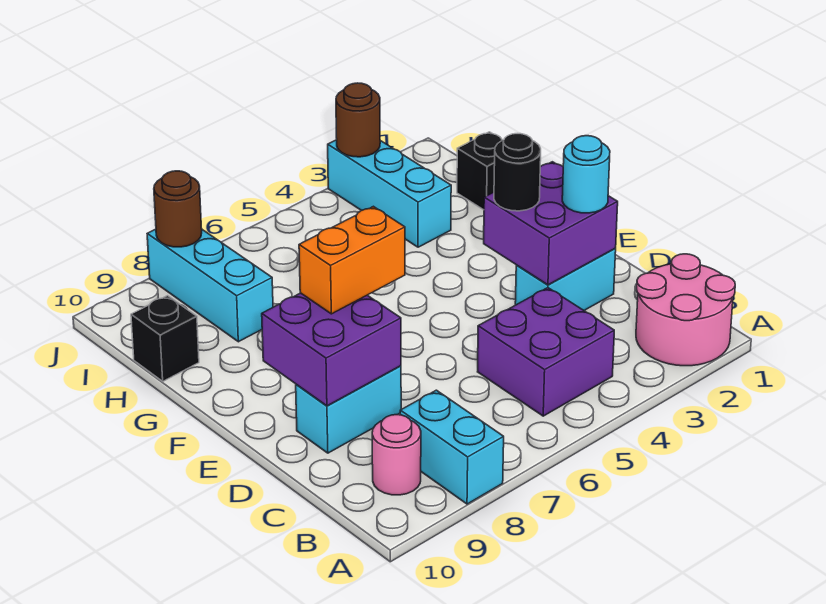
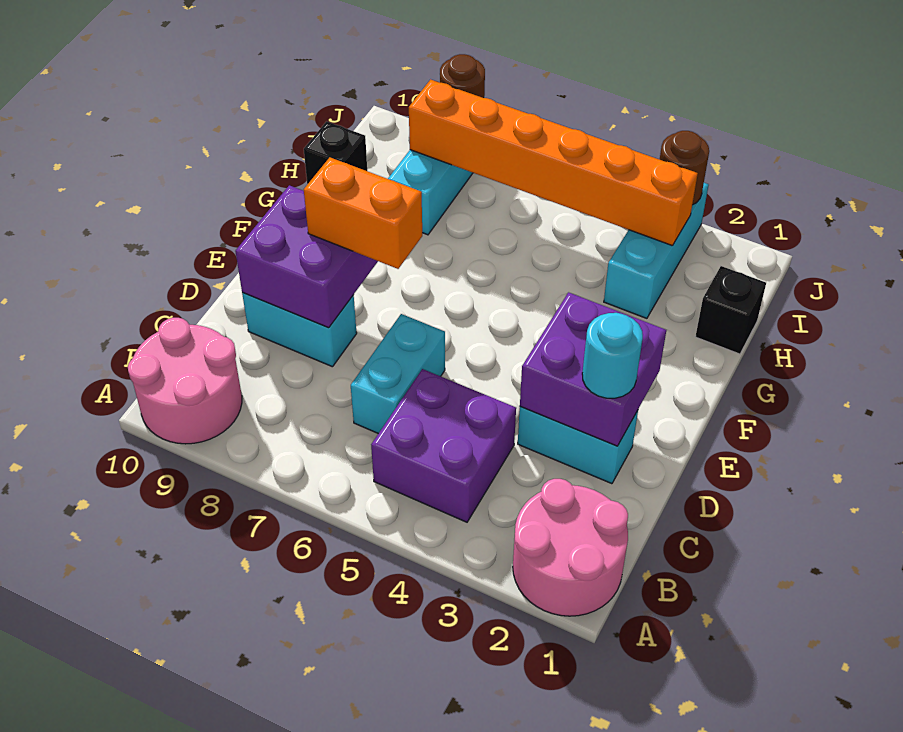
cyan brick A8:B8 level 1 -> cyan brick C6:D6 level 1
pink round brick B9 level 1 -> pink round brick A9:B10 level 1
black round brick E3 level 3 -> none
none -> orange brick I3:I8 level 2

